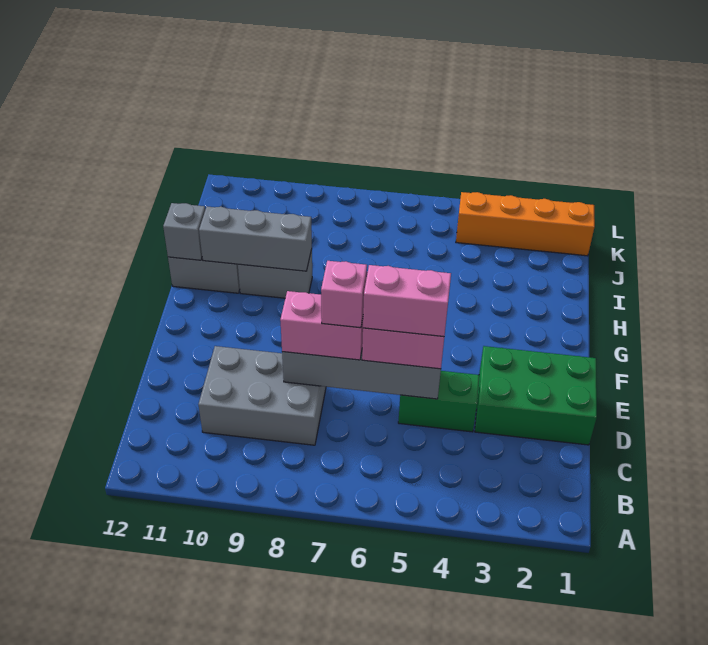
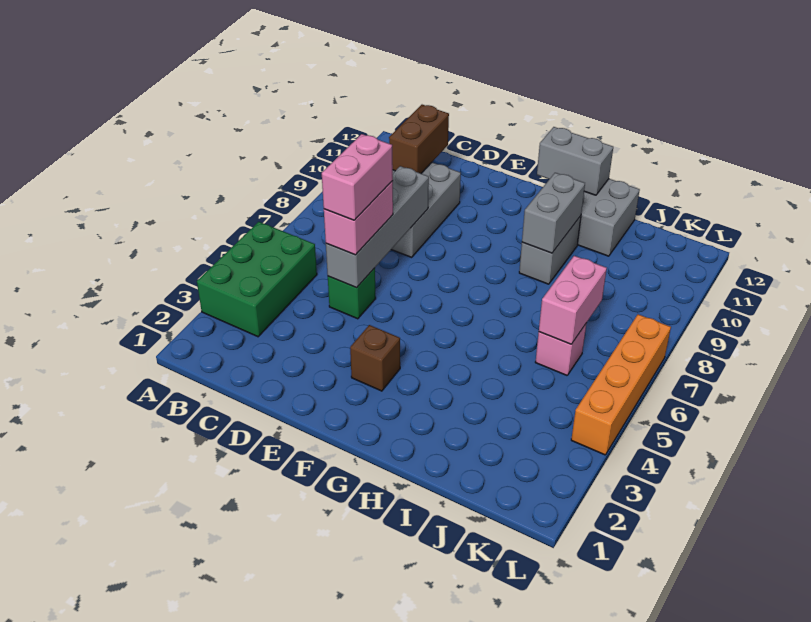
none -> brown brick C10:C11 level 2
green brick D1:E3 level 1 -> green brick A3:B5 level 1
green brick D4:D5 level 1 -> green brick D5 level 1
pink brick D7:D8 level 3 -> pink brick J6:J7 level 2
pink brick D7 level 4 -> pink brick J6 level 1
none -> brown brick F3 level 1
grey brick H9:H11 level 2 -> grey brick H9:H10 level 2
grey brick H12 level 2 -> grey brick G12:H12 level 2
orange brick K1:K4 level 1 -> orange brick L4:L7 level 1

